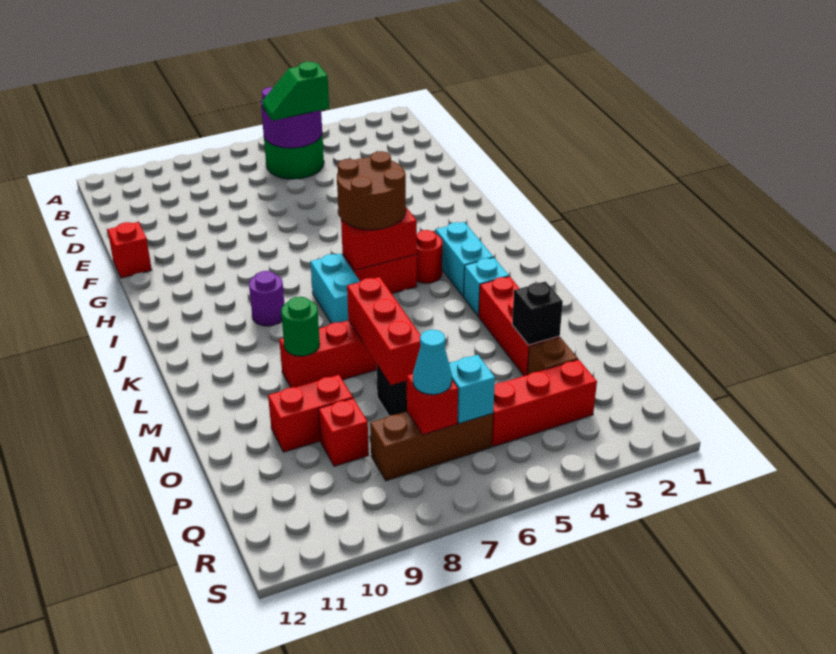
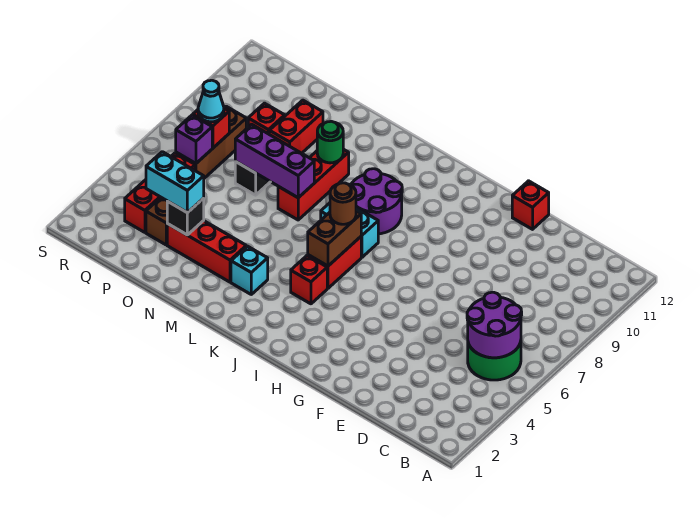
green slope C5:C6 level 3 top 5 -> none
brown round brick I5:J6 level 3 -> brown round brick J6 level 3
cyan brick J3:K3 level 1 -> cyan brick O3:P3 level 3
red round brick J4 level 1 -> red brick J4 level 1
red brick J5:J6 level 2 -> brown brick J5:J6 level 2
purple round brick J9 level 1 -> purple round brick J8:K9 level 1
red brick M7:O7 level 2 -> purple brick M7:O7 level 2
cyan brick Q6 level 2 -> purple brick Q6 level 2

